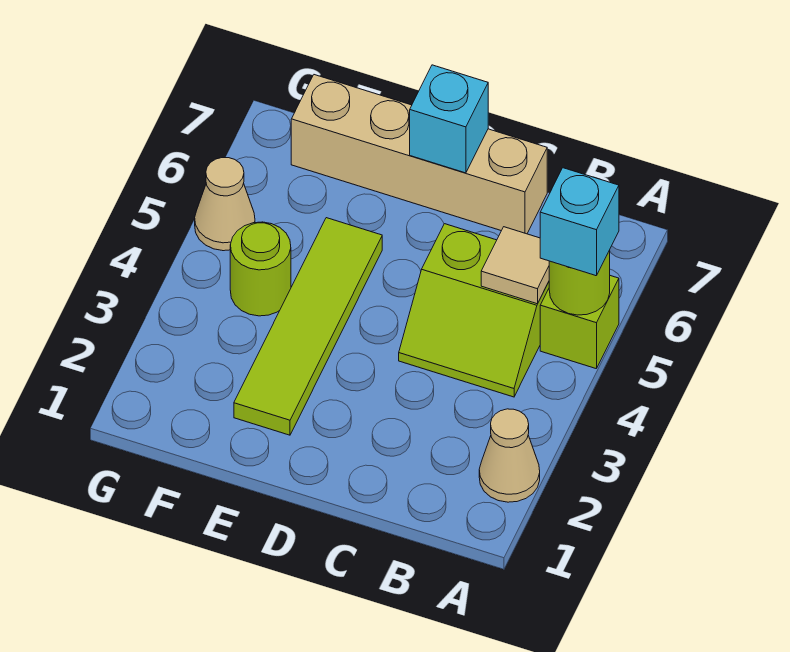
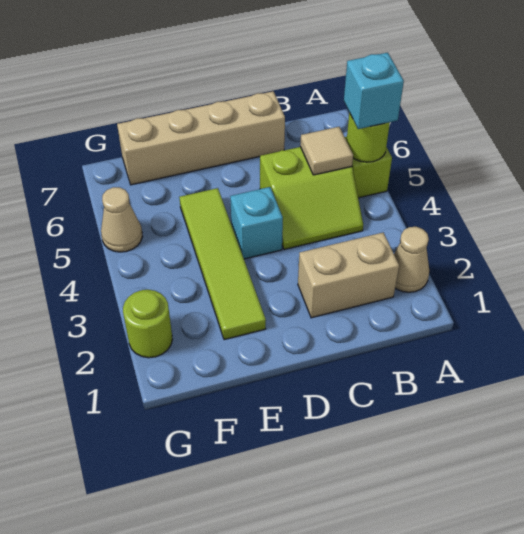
none -> tan brick B2:C2 level 1
cyan brick D7 level 2 -> cyan brick D4 level 1
lime round brick F4 level 1 -> lime round brick G2 level 1

